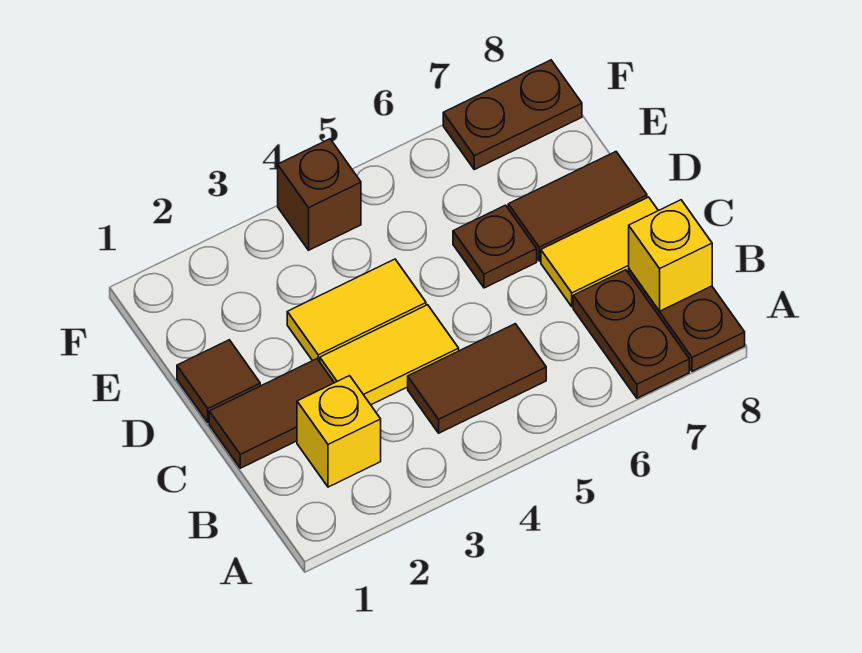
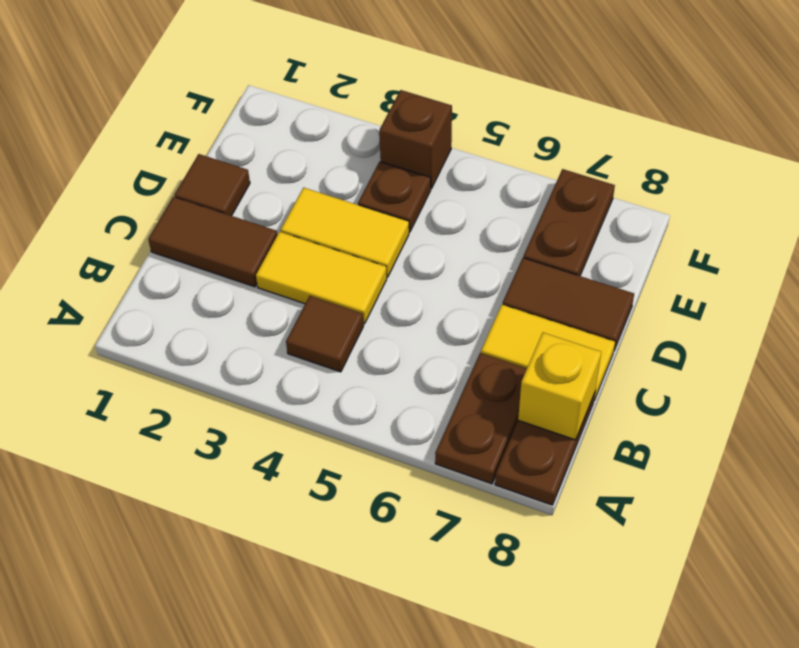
yellow brick B2 level 1 -> none
brown tile B4:B5 level 1 -> brown tile B4 level 1
brown plate D6 level 1 -> brown plate E4 level 1
brown plate F7:F8 level 1 -> brown plate E7:F7 level 1

